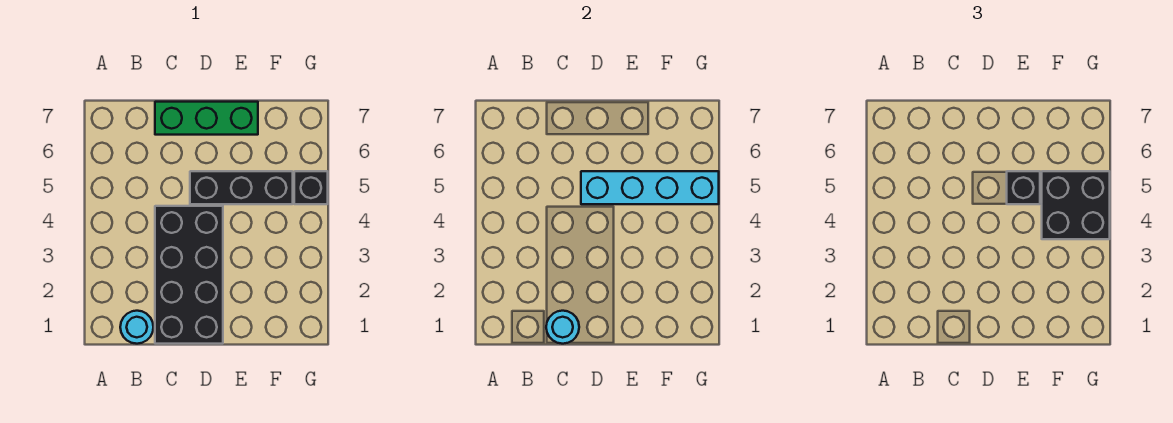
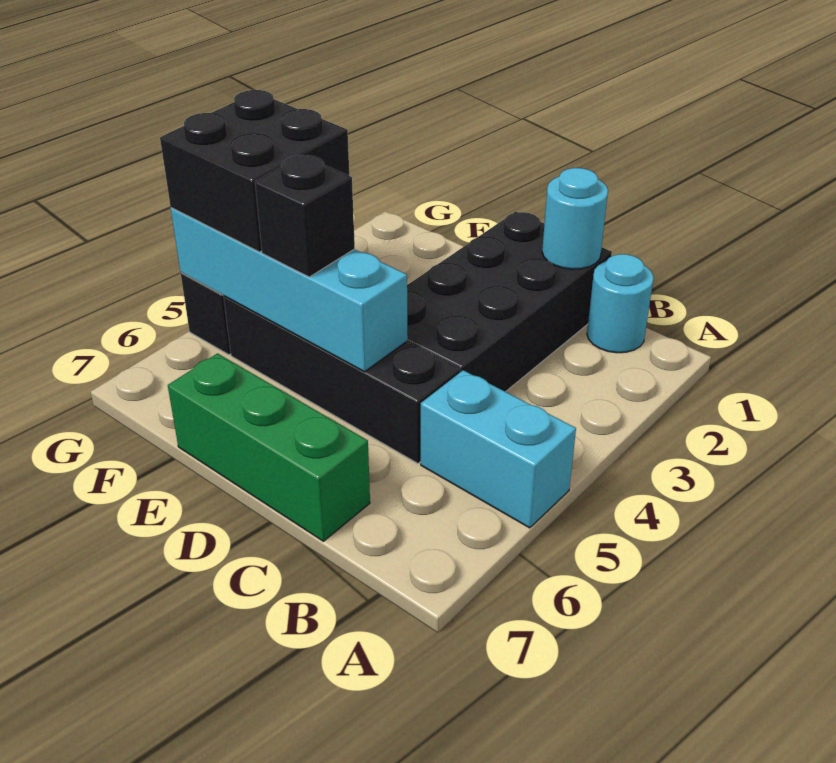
none -> cyan brick A5:B5 level 1
black brick D5:F5 level 1 -> black brick C5:F5 level 1

